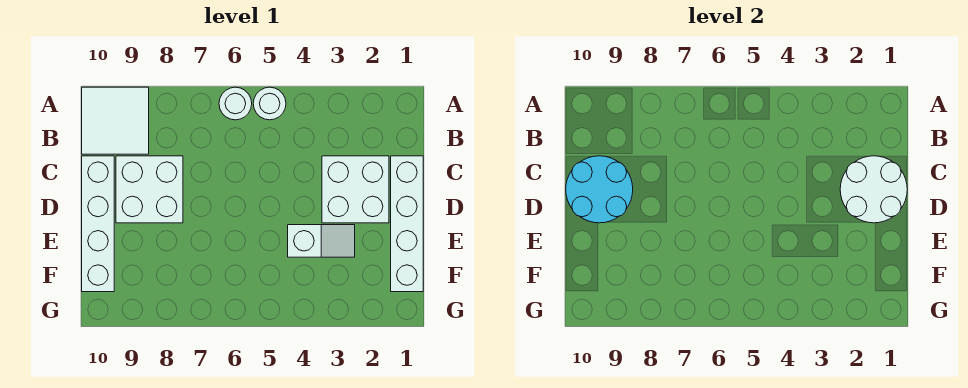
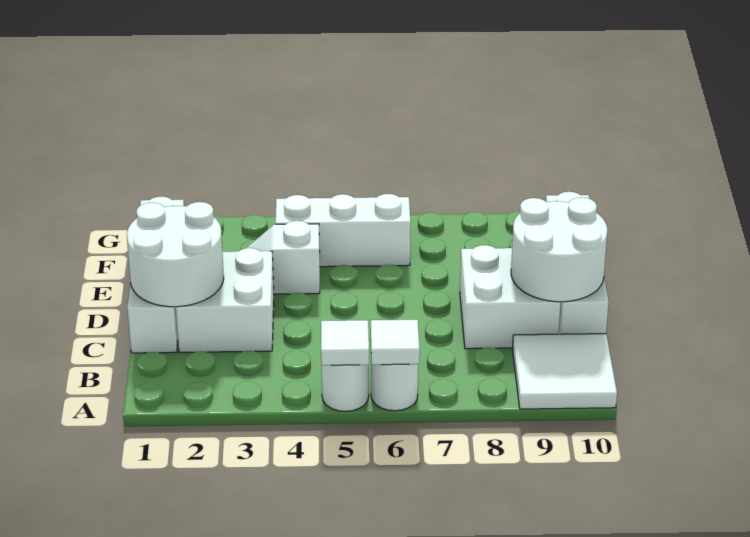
none -> white tile A5 level 2
none -> white tile A6 level 2
cyan round brick C9:D10 level 2 -> white round brick C9:D10 level 2
none -> white brick F4:F6 level 1

